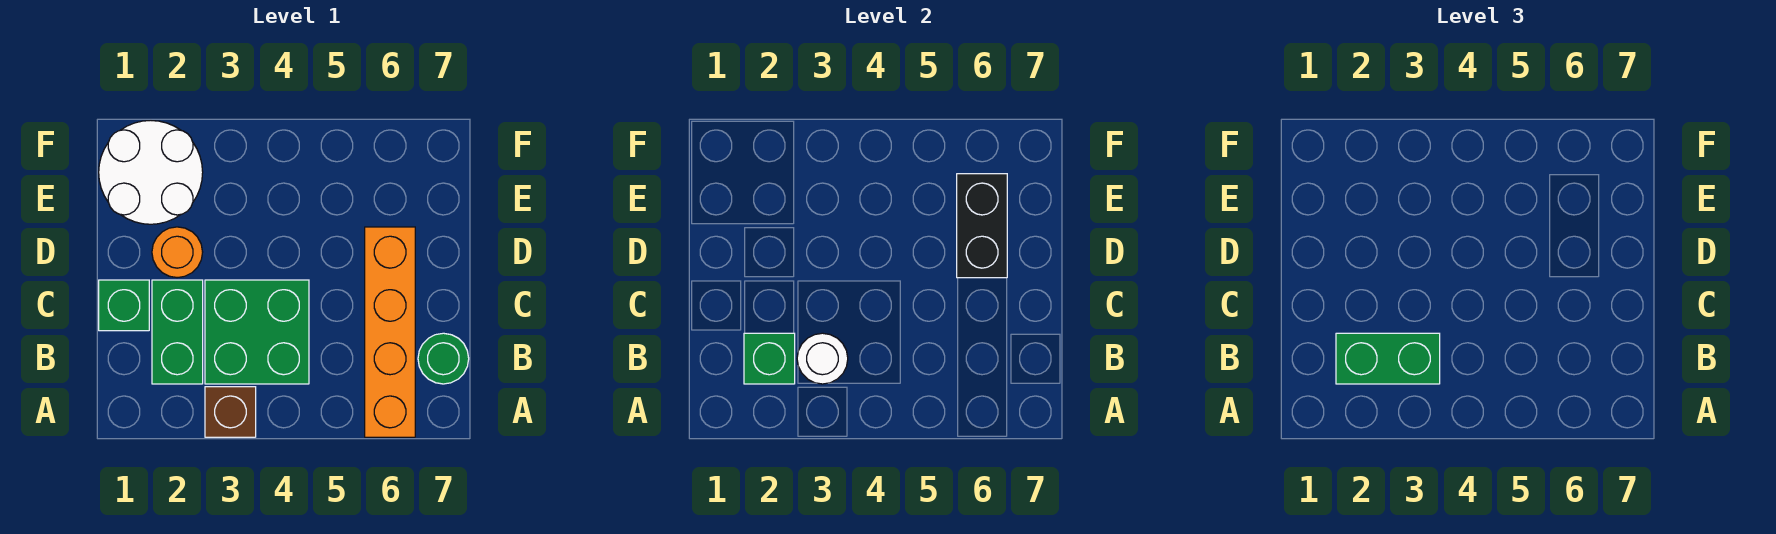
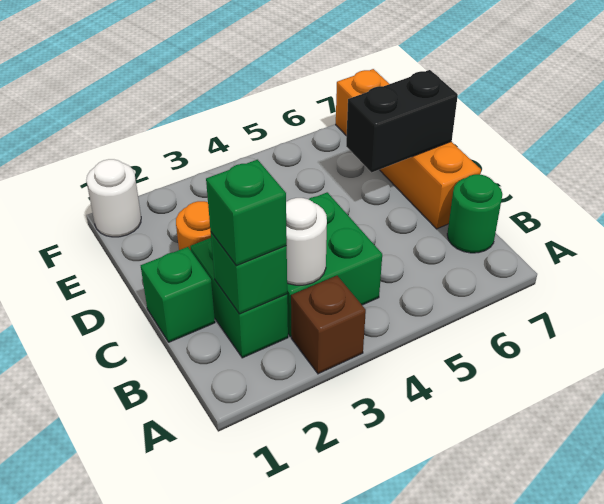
orange brick A6:D6 level 1 -> orange brick C7:F7 level 1
green brick B2:B3 level 3 -> green brick B2 level 3
black brick D6:E6 level 2 -> black brick D6:D7 level 2
white round brick E1:F2 level 1 -> white round brick F1 level 1

